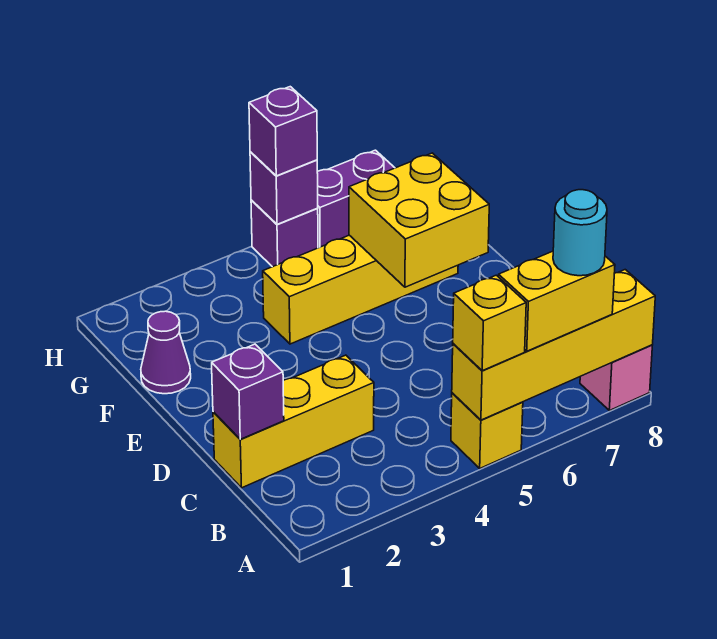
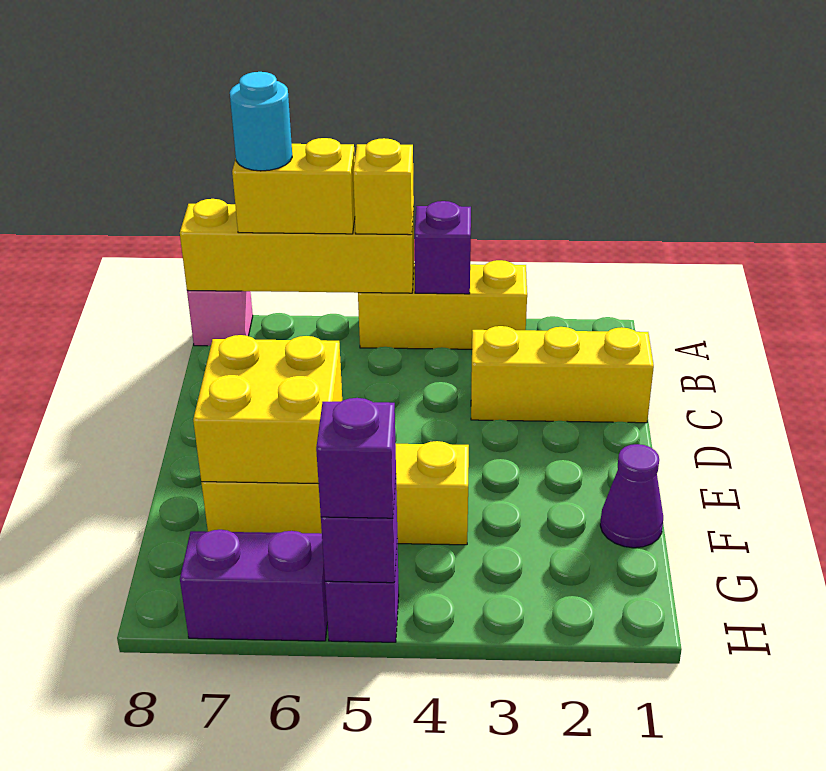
yellow brick A5 level 1 -> yellow brick A3:A5 level 1
purple brick C1 level 2 -> purple brick A4 level 2

